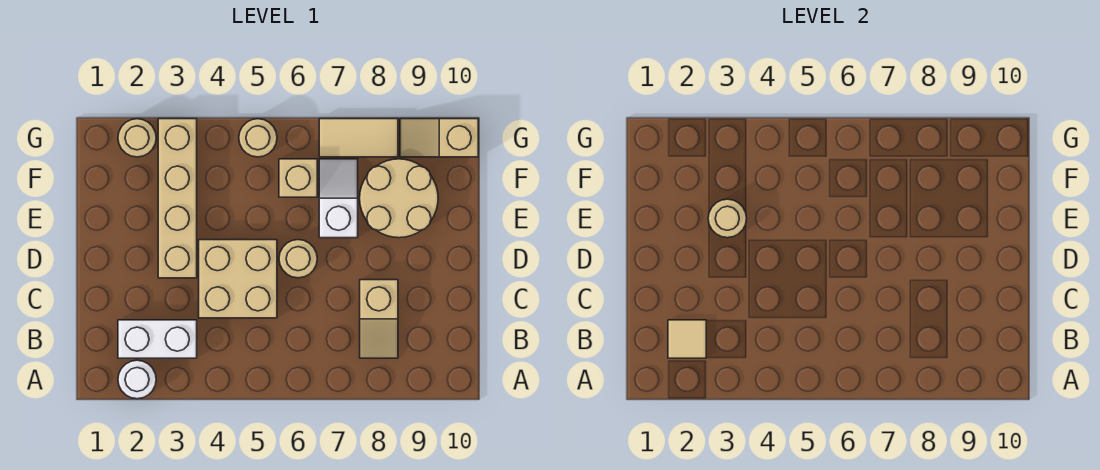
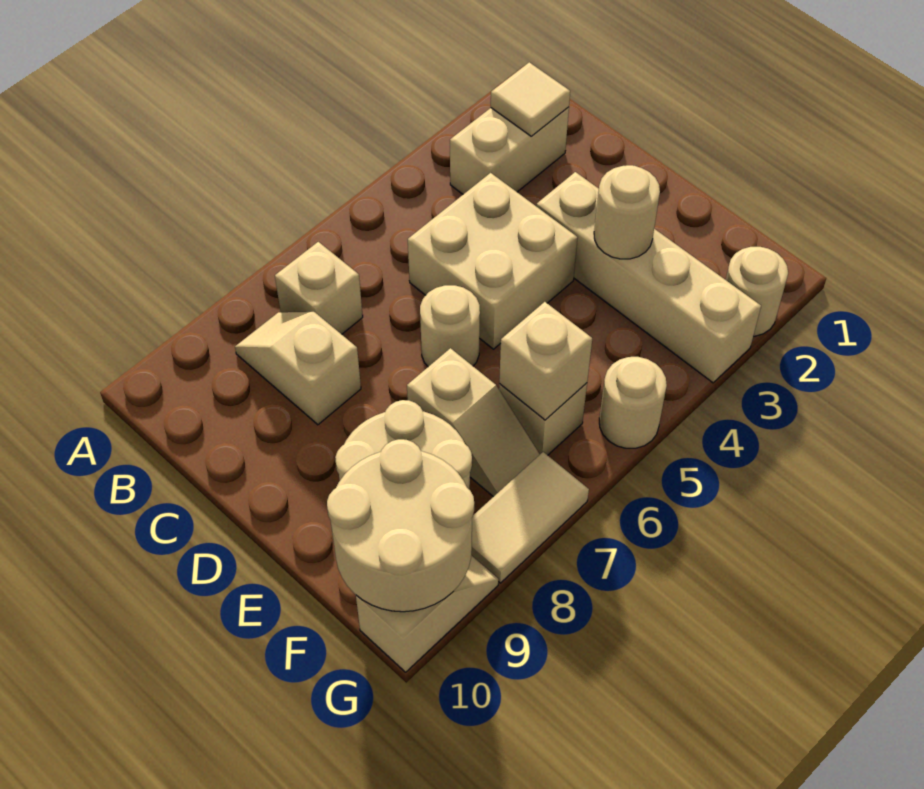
white round brick A2 level 1 -> none
white brick B2:B3 level 1 -> tan brick B2:B3 level 1
none -> tan brick B7 level 1
white slope E7:F7 level 1 top E -> tan slope E7:F7 level 1 top E
none -> tan brick F6 level 2
none -> tan round brick F9:G10 level 2

